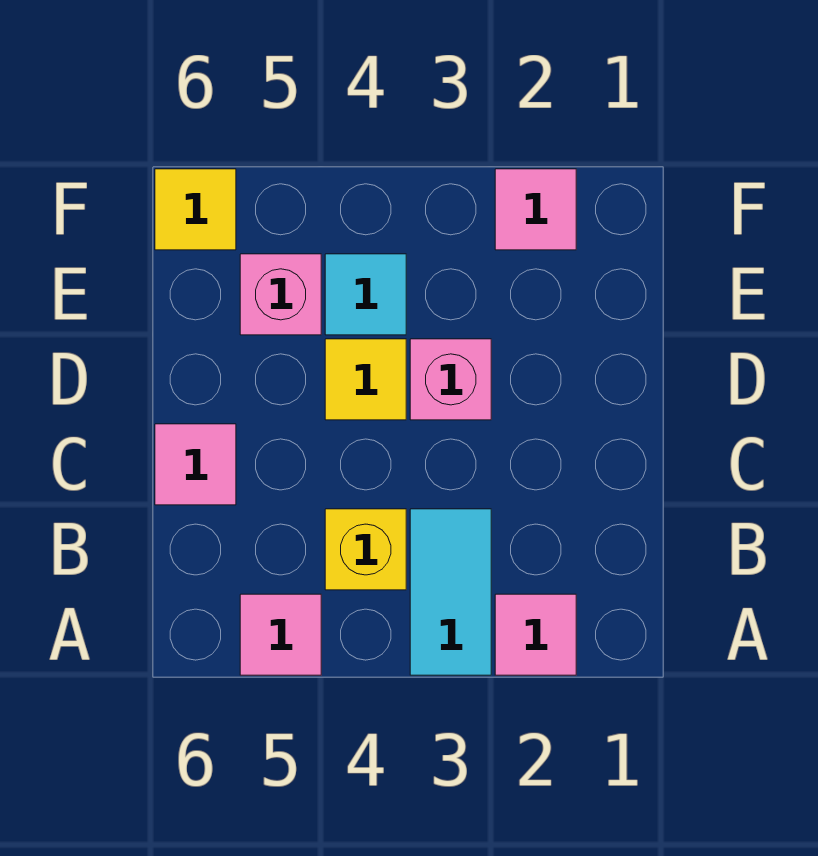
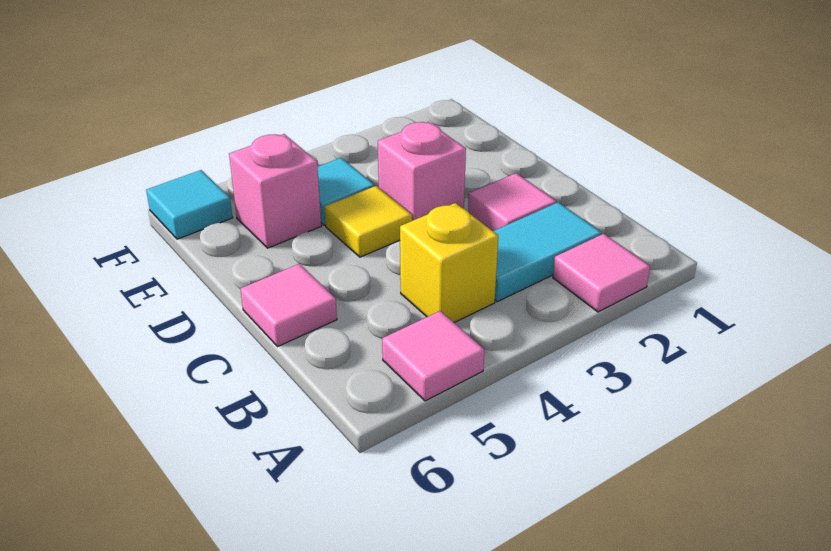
cyan tile A3:B3 level 1 -> cyan tile B2:B3 level 1
pink tile F2 level 1 -> pink tile C2 level 1
yellow tile F6 level 1 -> cyan tile F6 level 1

